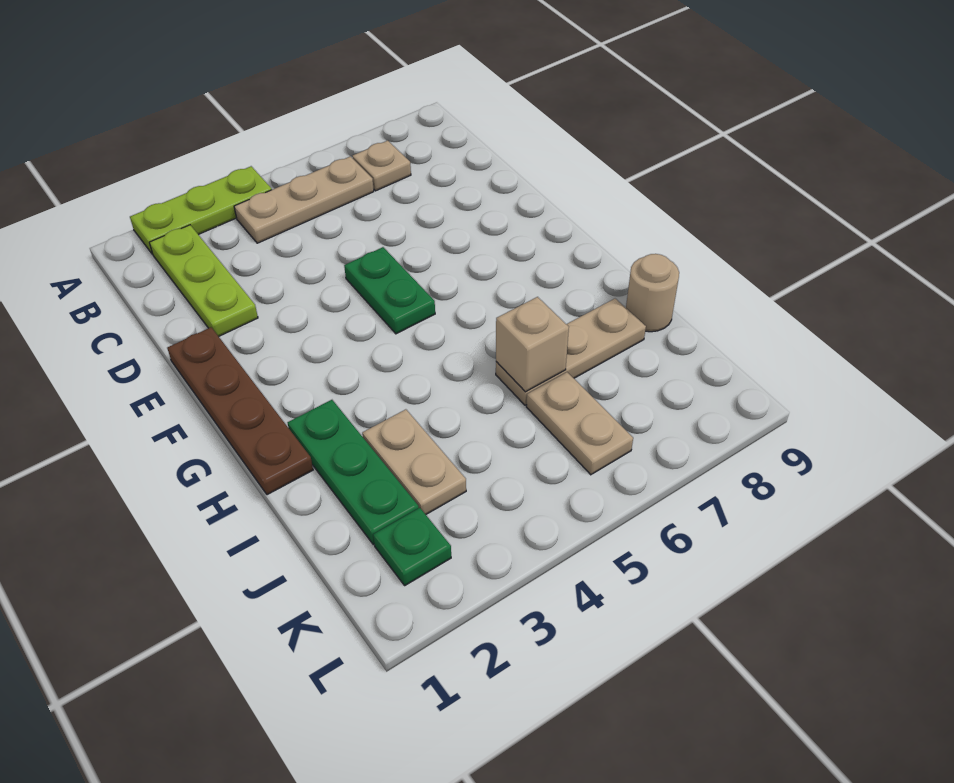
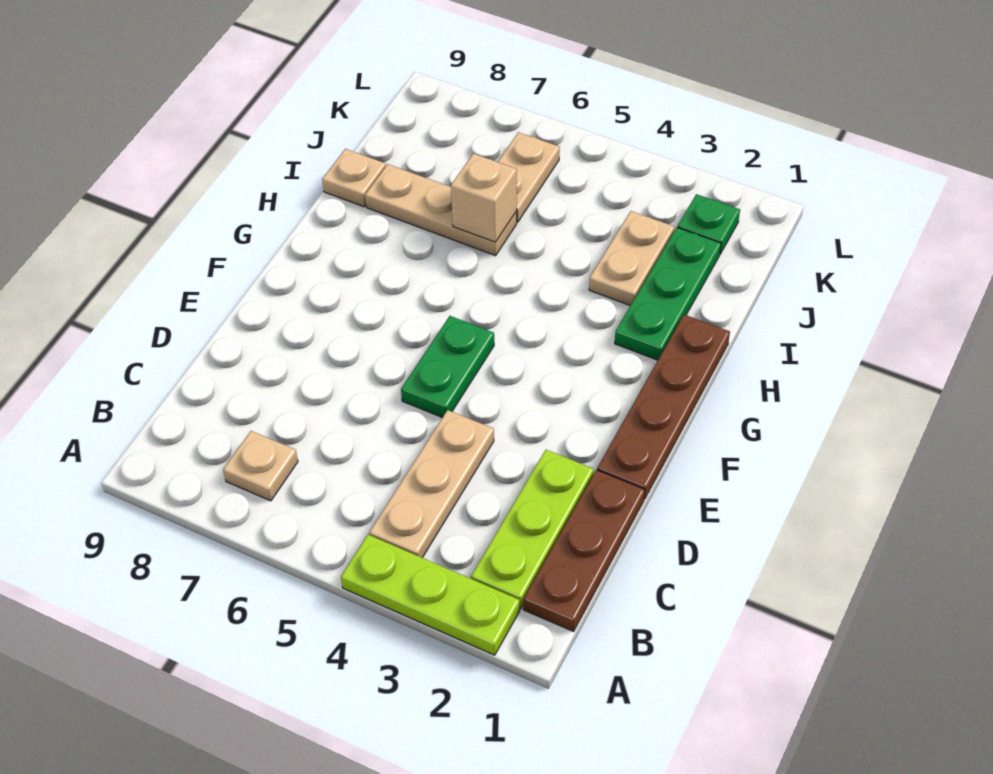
none -> brown plate B1:D1 level 1
tan plate B4:B6 level 1 -> tan plate B4:D4 level 1
tan round brick I9 level 1 -> tan plate I9 level 1

